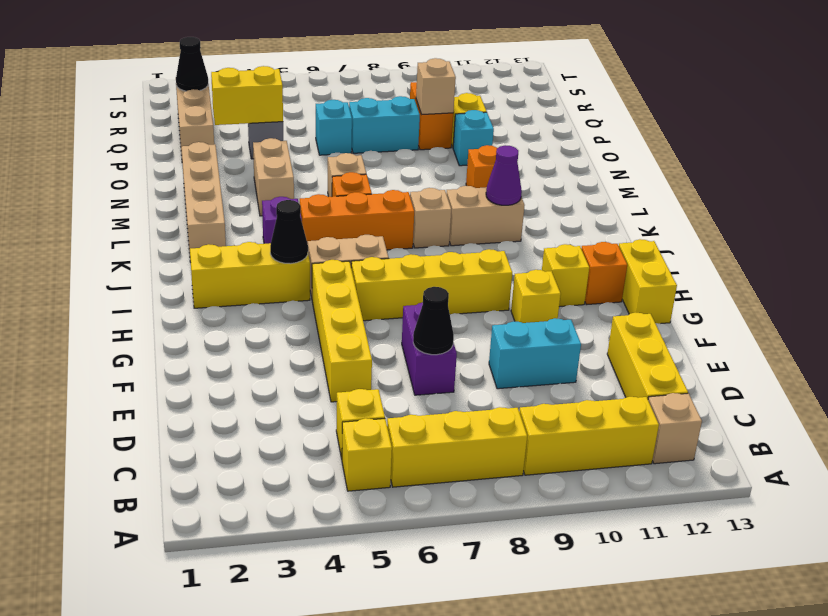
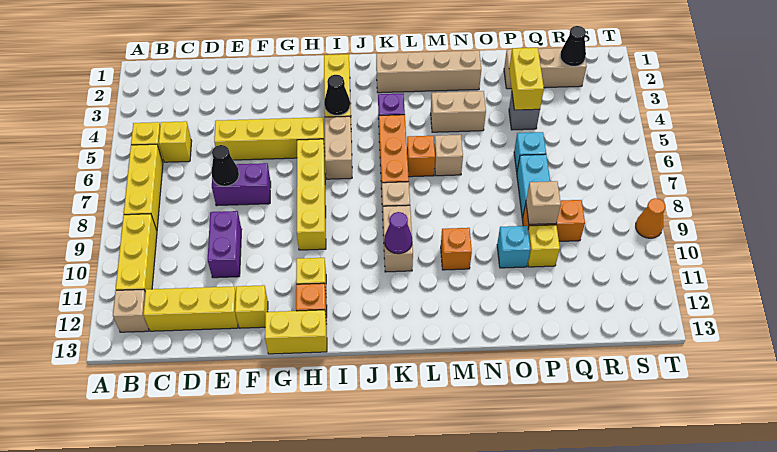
cyan brick E9:E10 level 1 -> purple brick E9:E10 level 1
yellow brick G10 level 1 -> yellow brick F12 level 1
none -> orange cone T9 level 1

